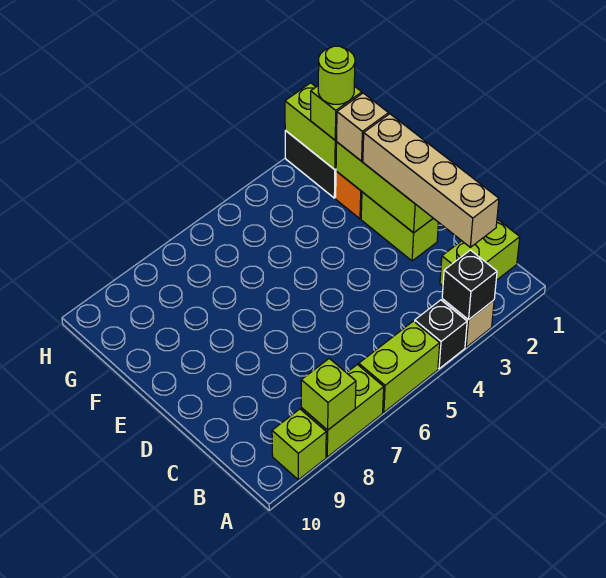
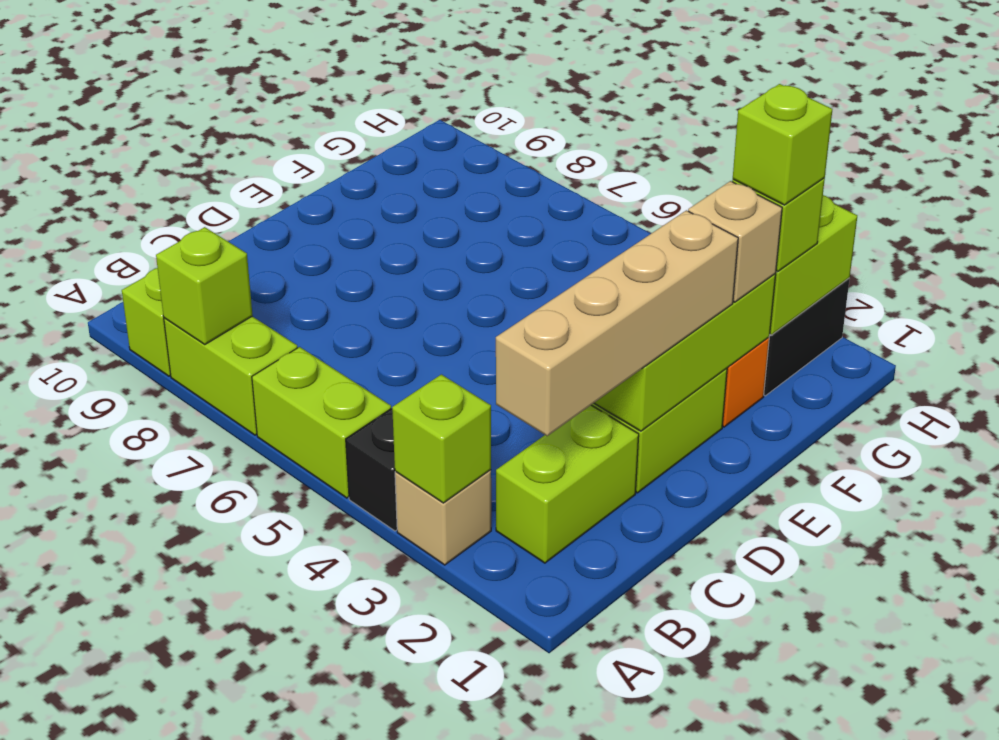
black brick A3 level 2 -> lime brick A3 level 2
lime brick B1:B2 level 1 -> lime brick B2:C2 level 1
lime round brick G2 level 4 -> lime brick G2 level 4

